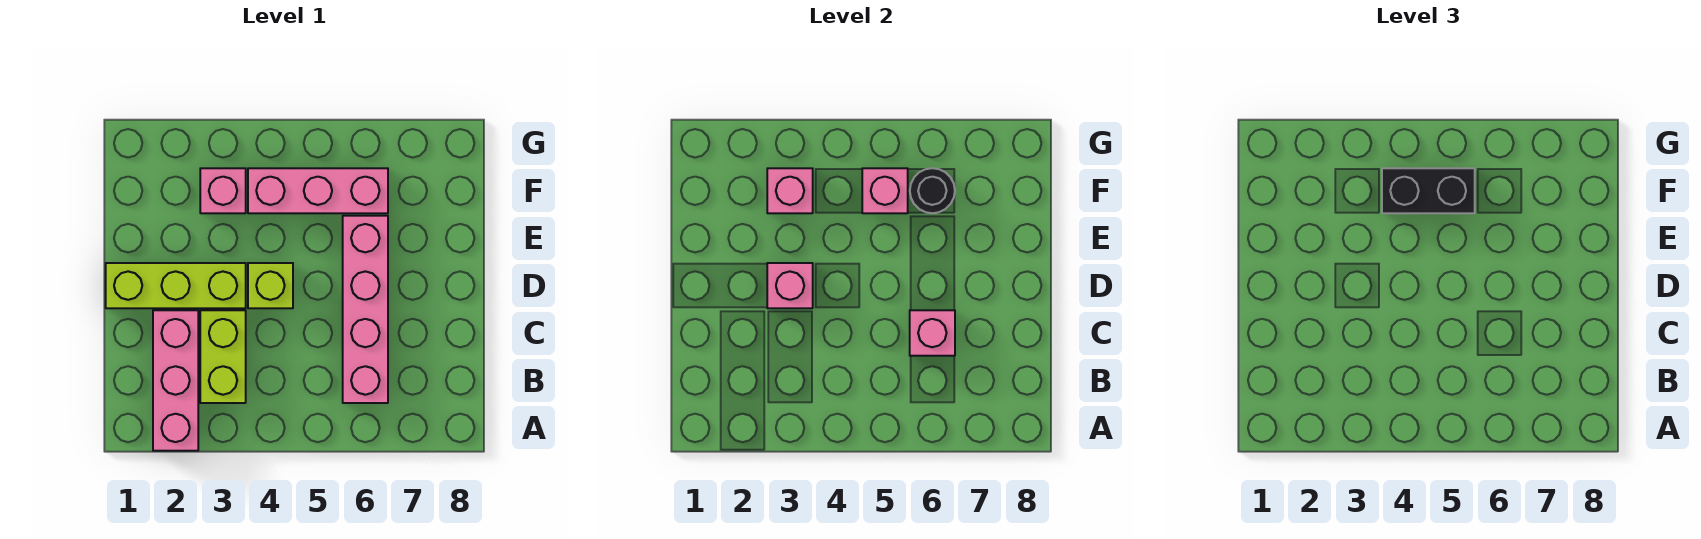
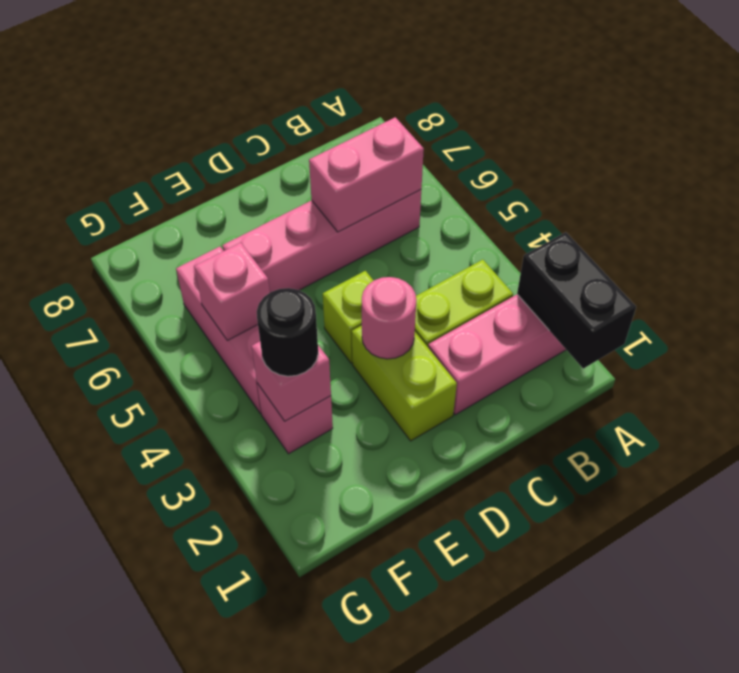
pink brick C6 level 2 -> pink brick B6:C6 level 2
lime brick D1:D3 level 1 -> lime brick D2:D3 level 1
pink brick D3 level 2 -> pink round brick D3 level 2
black brick F4:F5 level 3 -> black brick A1:A2 level 2
black round brick F6 level 2 -> black round brick F3 level 3

